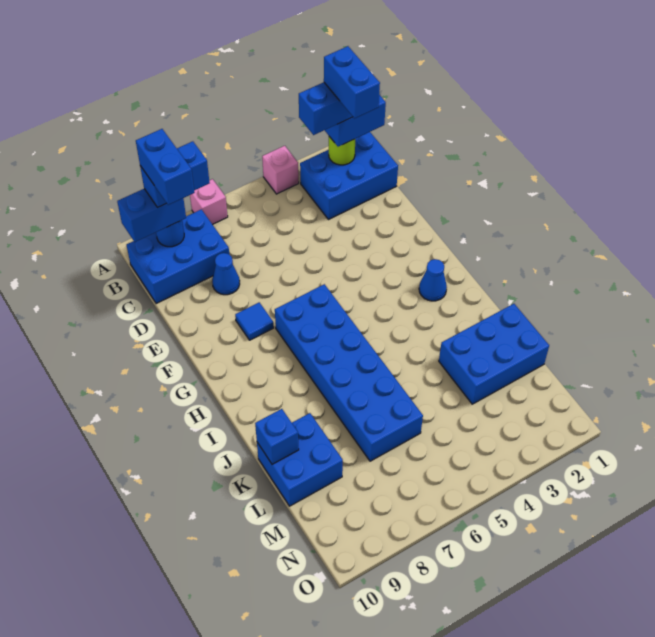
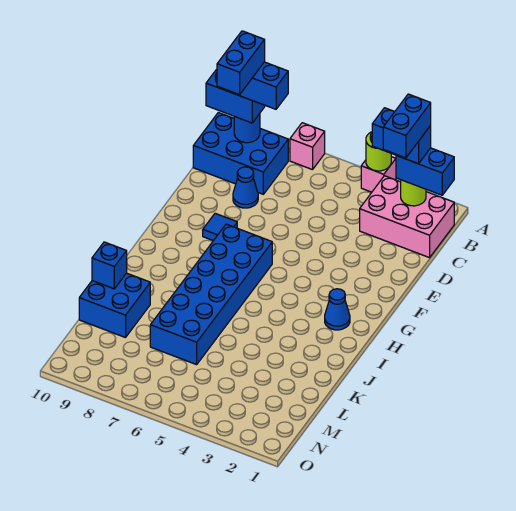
none -> lime round brick A4 level 2
blue brick B1:C3 level 1 -> pink brick B1:C3 level 1
blue brick K1:L3 level 1 -> none

